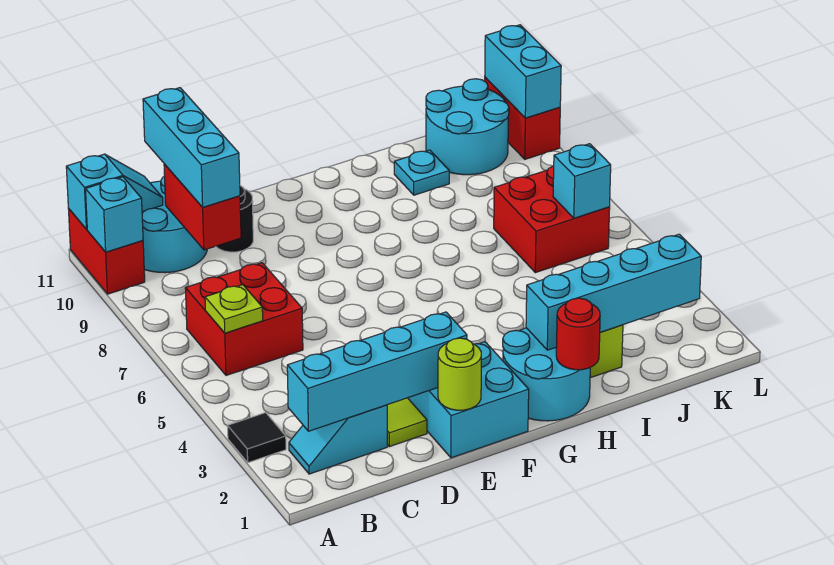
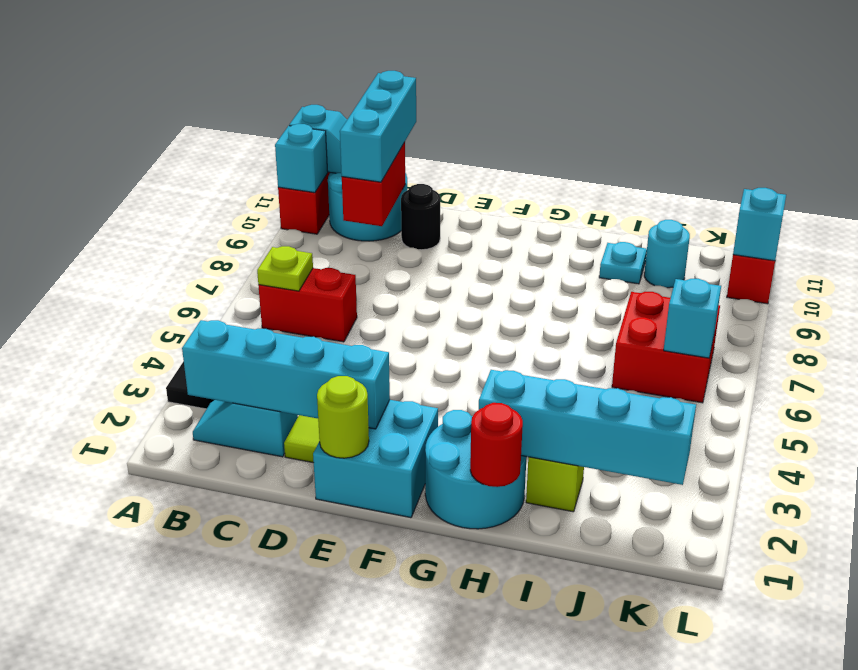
red brick B6:C7 level 1 -> red brick B6:C6 level 1
cyan round brick J10:K11 level 1 -> cyan round brick J10 level 1
cyan brick L10:L11 level 2 -> cyan brick L10 level 2

